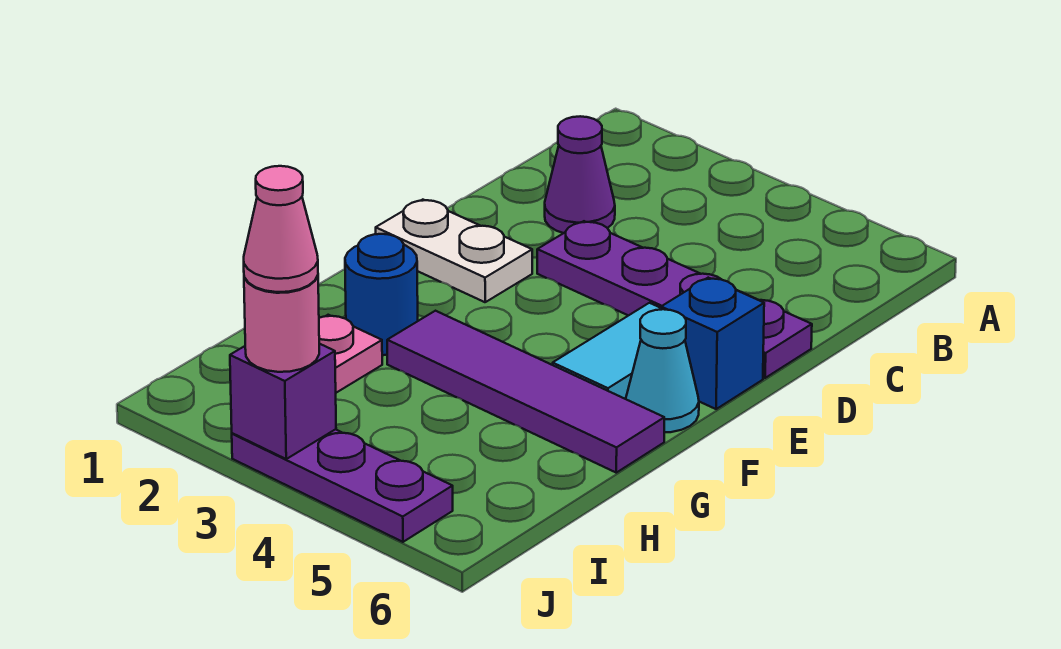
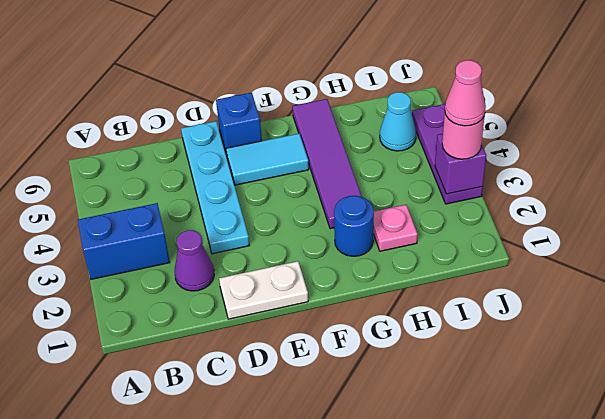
none -> blue brick A3:B3 level 1
purple plate D3:D6 level 1 -> cyan plate D3:D6 level 1
white plate E1:E2 level 1 -> white plate D1:E1 level 1
cyan cone F6 level 1 -> cyan cone I5 level 1

